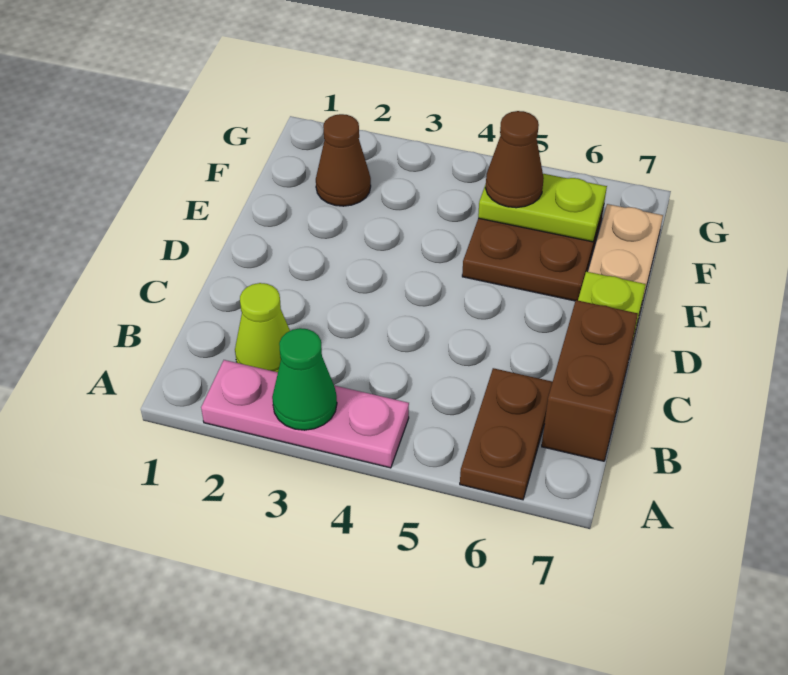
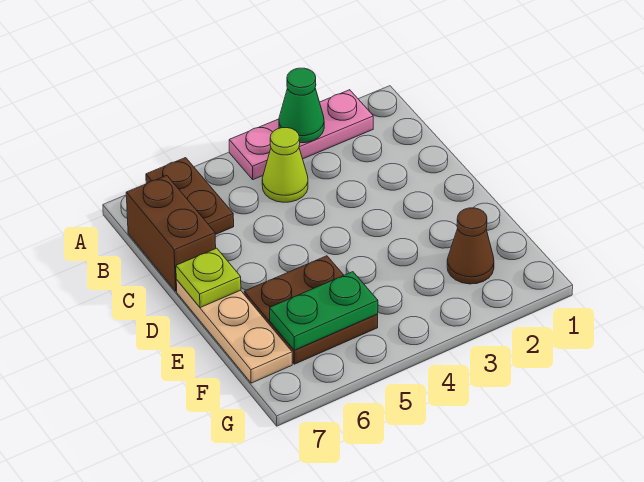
lime cone B2 level 1 -> lime cone B4 level 1
lime plate F5:F6 level 2 -> green plate F5:F6 level 2
brown cone F5 level 3 -> none

